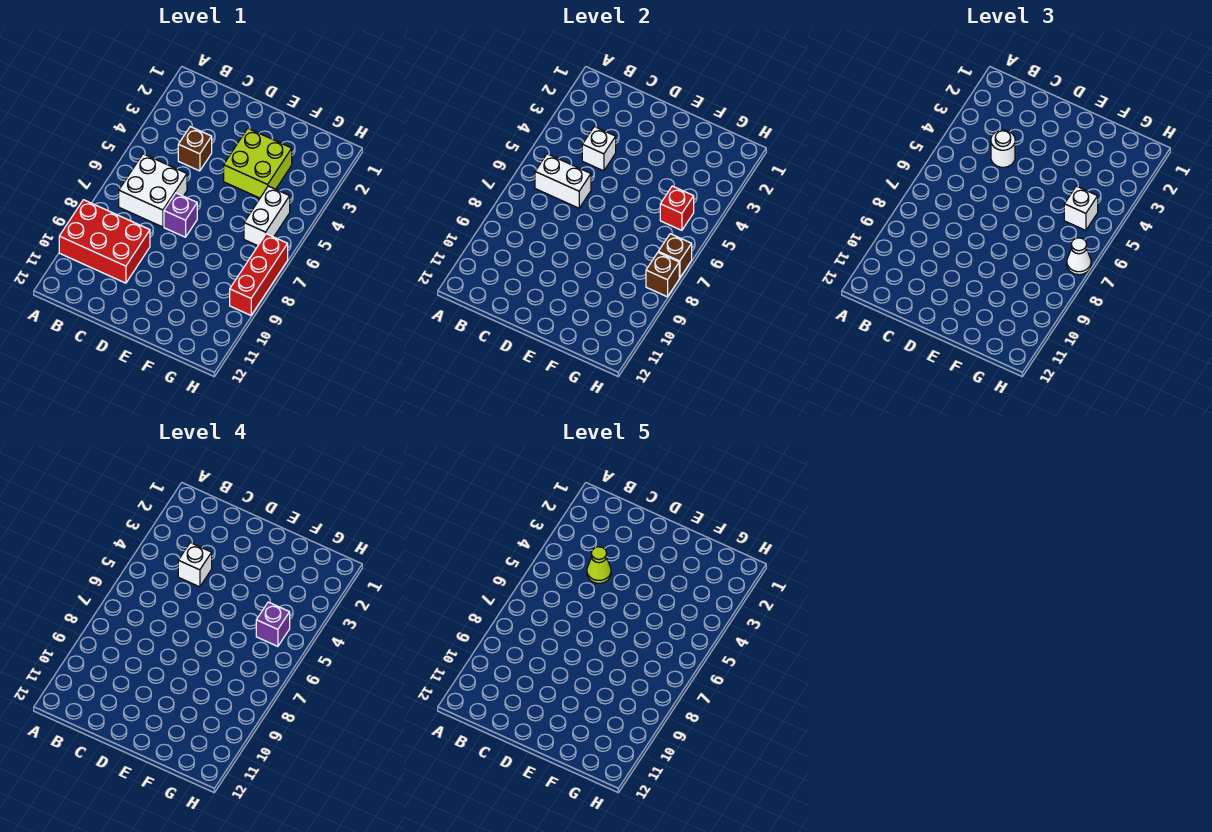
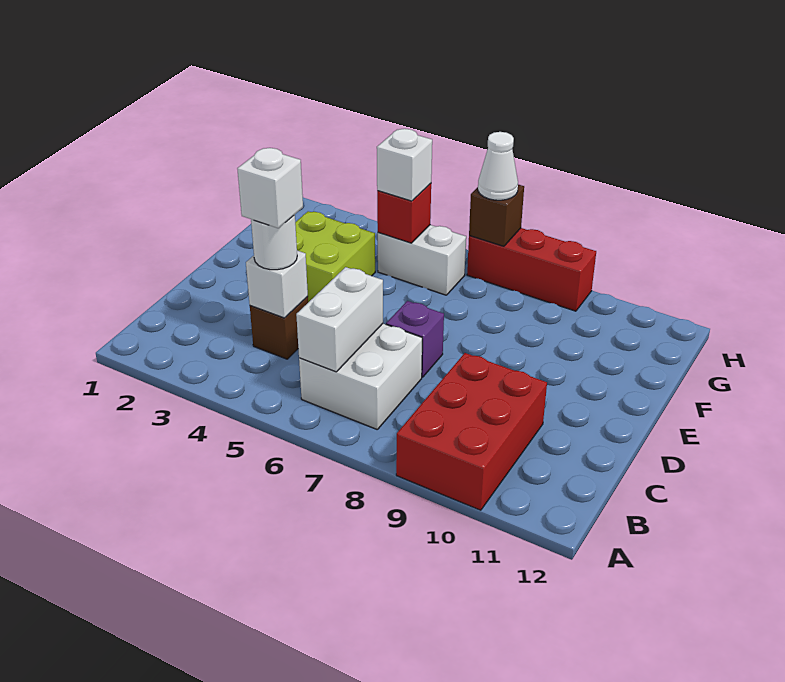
lime cone C4 level 5 -> none
purple brick G5 level 4 -> none
brown brick H8 level 2 -> none

